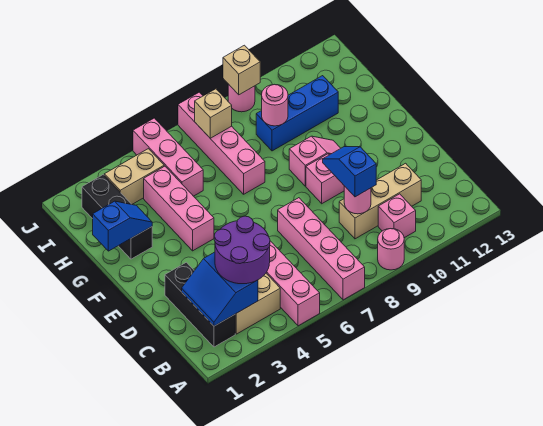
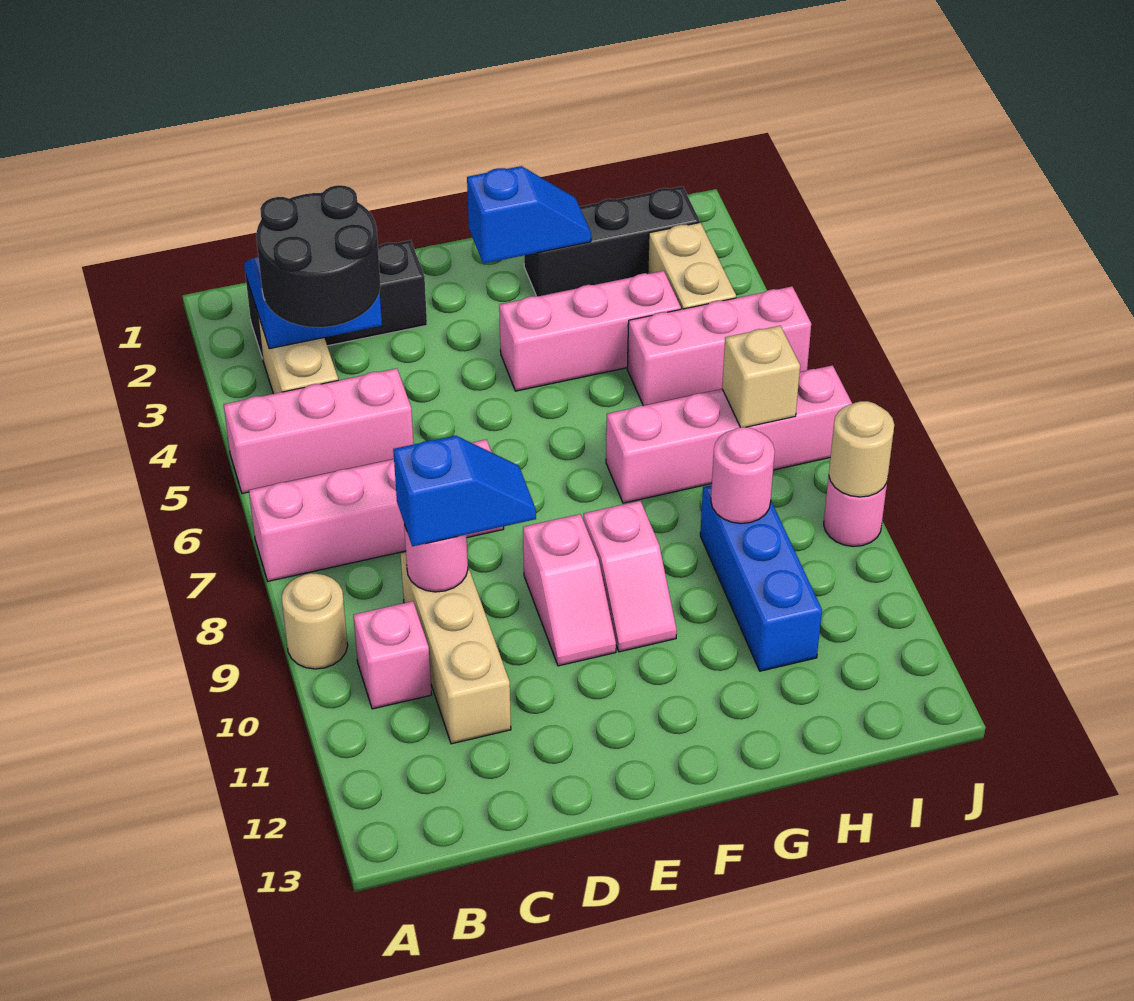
pink round brick A9 level 1 -> tan round brick A9 level 1
purple round brick B3:C4 level 3 -> black round brick B3:C4 level 3
blue slope G1:G2 level 2 top 1 -> blue slope F2:G2 level 2 top F
tan brick J9 level 2 -> tan round brick J9 level 2

